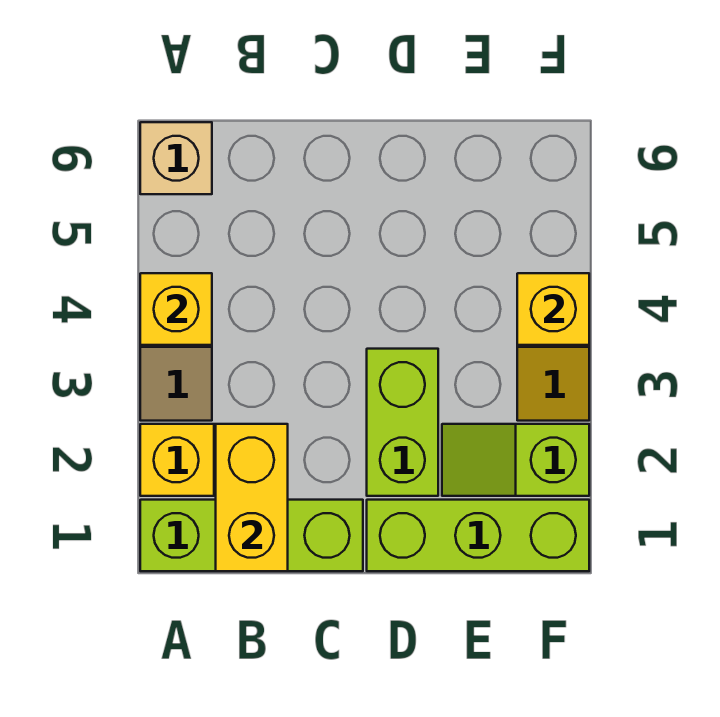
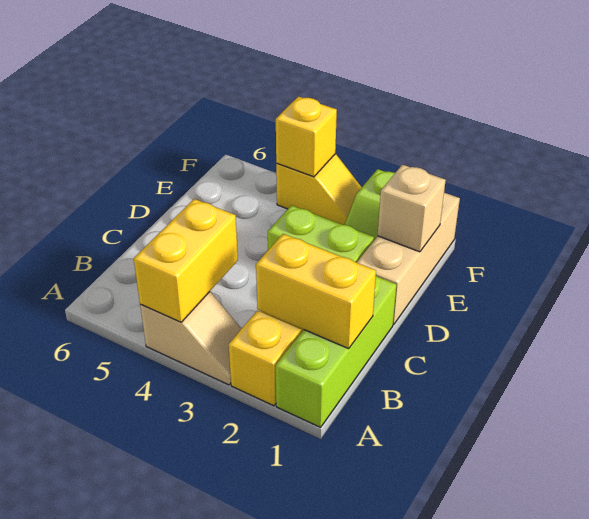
yellow brick A4 level 2 -> yellow brick A4:B4 level 2
tan brick A6 level 1 -> tan brick E1 level 2
lime brick D1:F1 level 1 -> tan brick D1:F1 level 1

